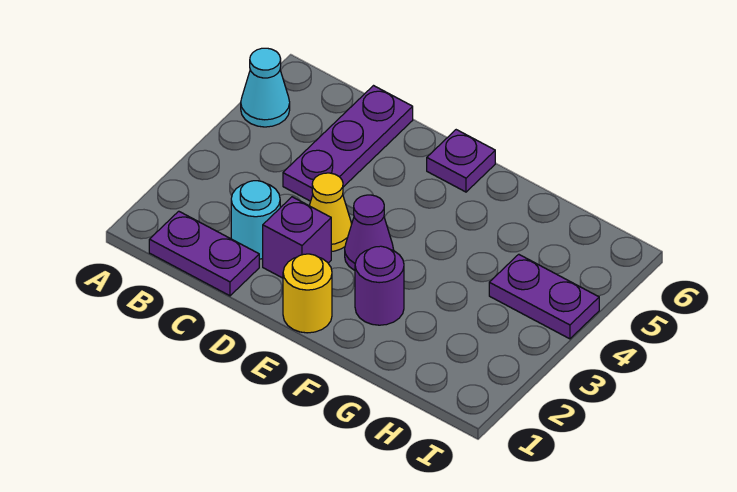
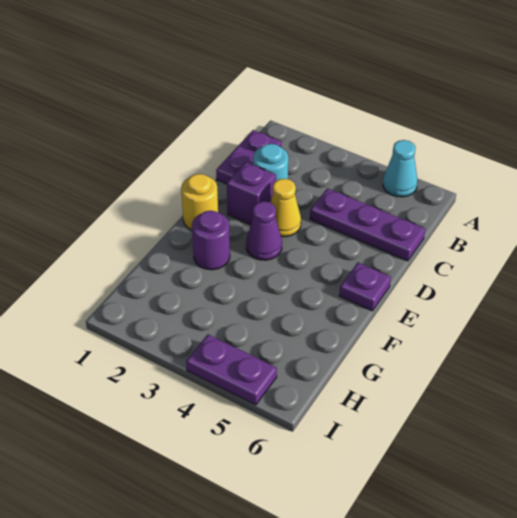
purple plate H4:I4 level 1 -> purple plate I4:I5 level 1

